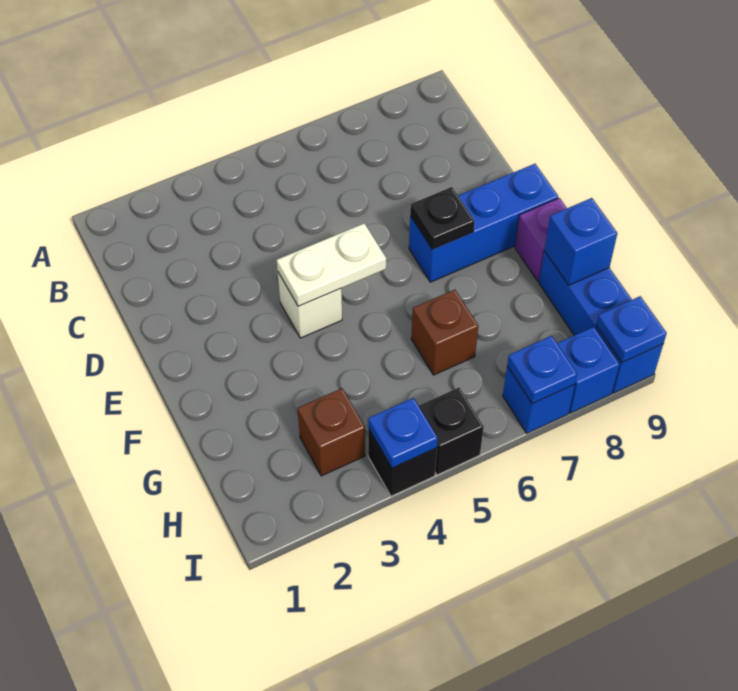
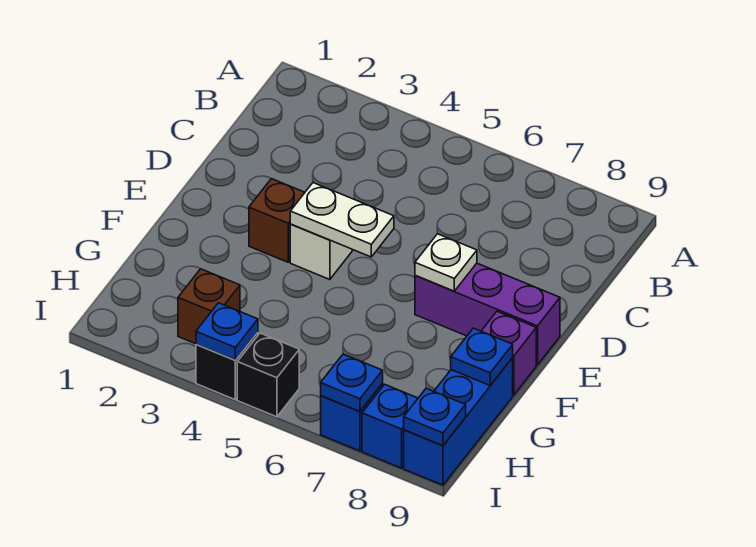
blue brick E7:E9 level 1 -> purple brick E7:E9 level 1
black plate E7 level 2 -> white plate E7 level 2
brown brick G6 level 1 -> brown brick E3 level 1
blue brick G9 level 2 -> blue plate G9 level 2

